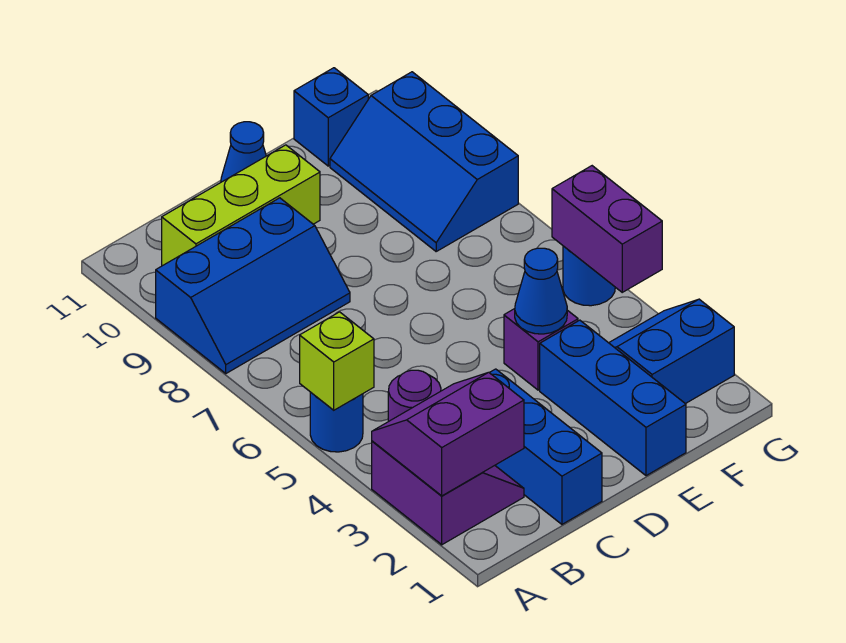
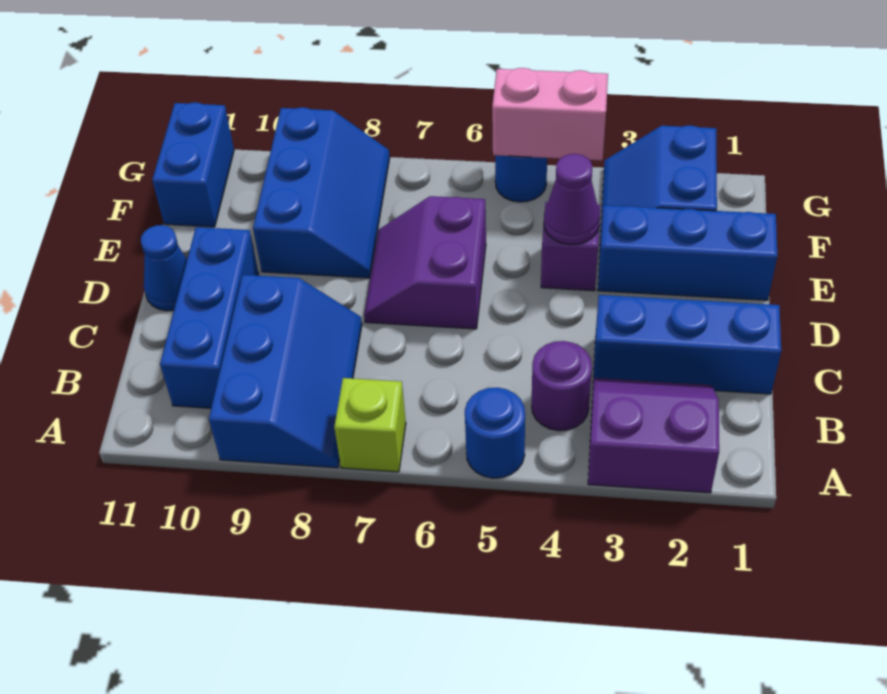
purple slope A2:B3 level 2 top 2 -> purple slope D6:E7 level 1 top 6
lime brick A5 level 2 -> lime brick A7 level 1
lime brick B10:D10 level 1 -> blue brick B10:D10 level 1
blue cone E4 level 2 -> purple cone E4 level 2
blue slope F8:G10 level 1 top G -> blue slope E8:G9 level 1 top 9
blue brick F11 level 1 -> blue brick F11:G11 level 1
purple brick G4:G5 level 2 -> pink brick G4:G5 level 2

